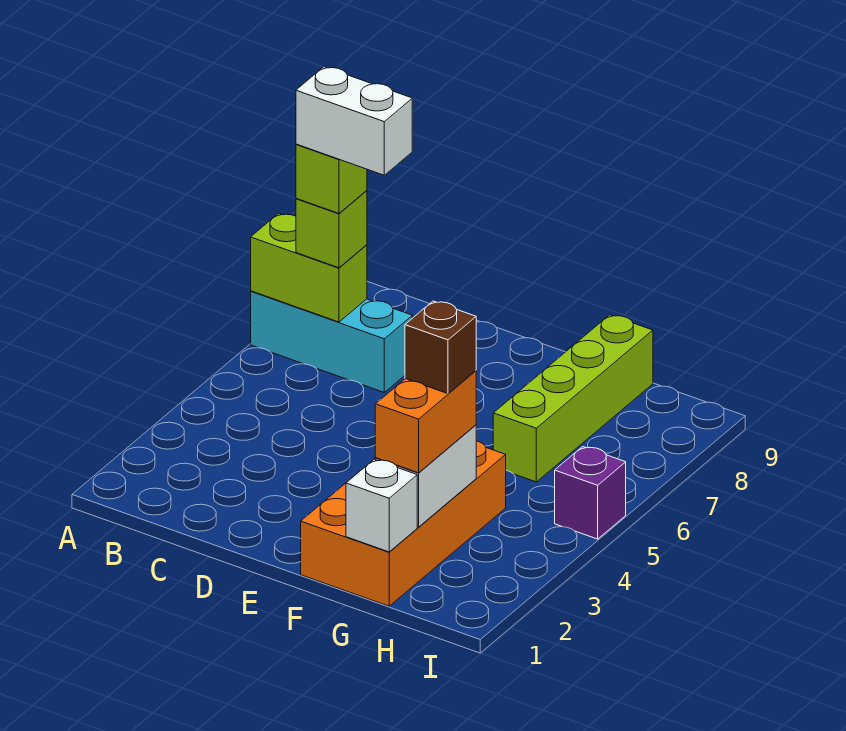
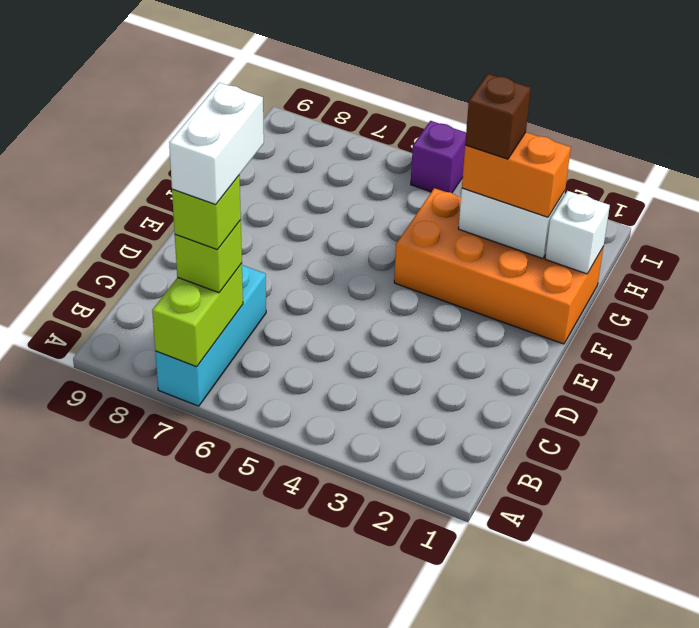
lime brick G6:G9 level 1 -> none

